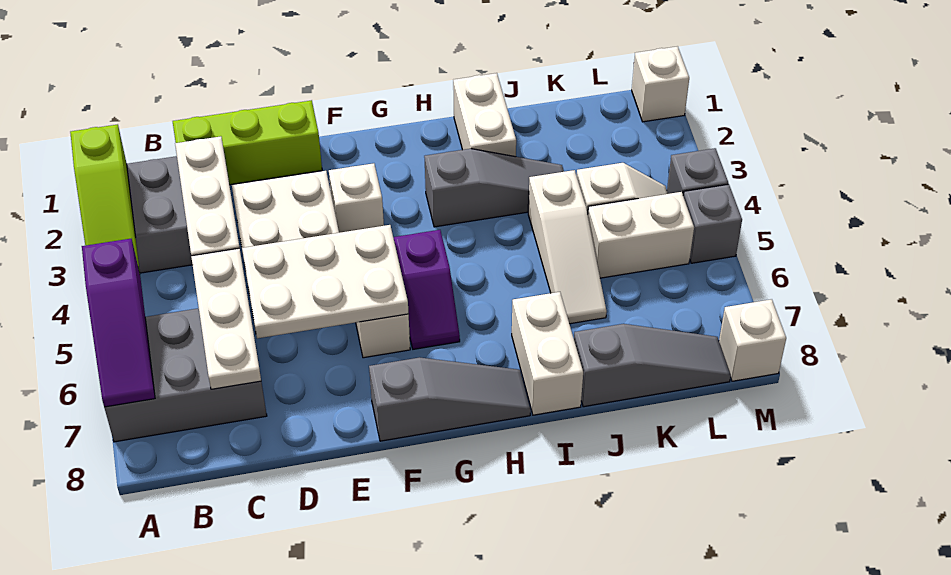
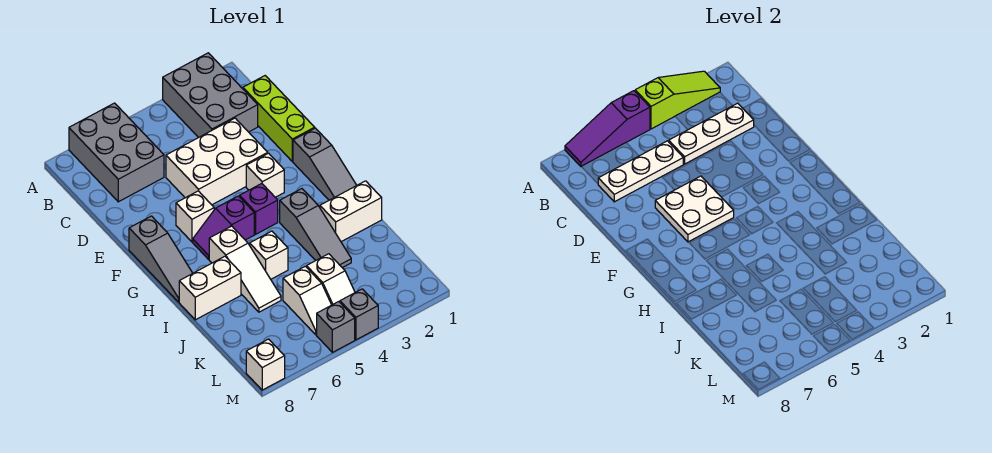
lime slope A2:A4 level 2 top 2 -> lime slope A2:A4 level 2 top 4
white plate D5:F6 level 2 -> white plate E5:F6 level 2
none -> purple brick G4 level 1
white slope J4:J6 level 1 top 4 -> white slope H6:J6 level 1 top H
grey slope J8:L8 level 1 top J -> grey slope F1:H1 level 1 top F
white brick K5:L5 level 1 -> white slope K5:L5 level 1 top K
white brick M1 level 1 -> white brick I5 level 1

